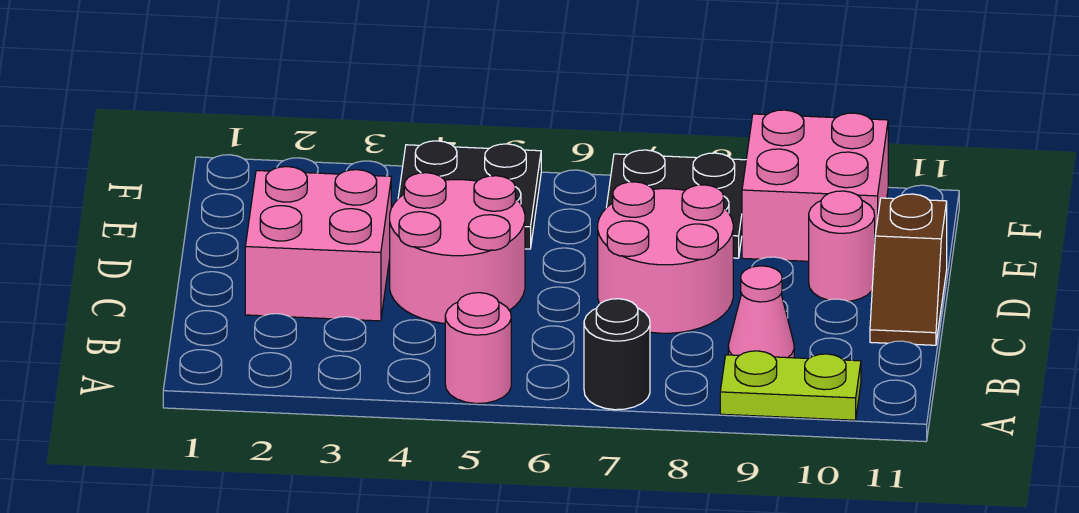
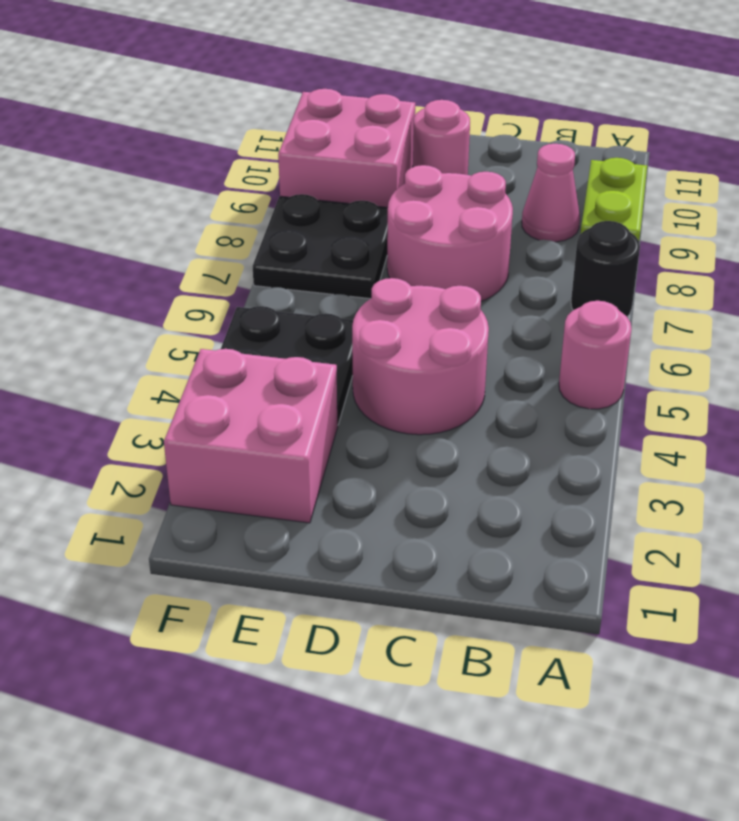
pink brick C2:D3 level 1 -> pink brick E2:F3 level 1
brown slope C11:D11 level 1 top D -> none

